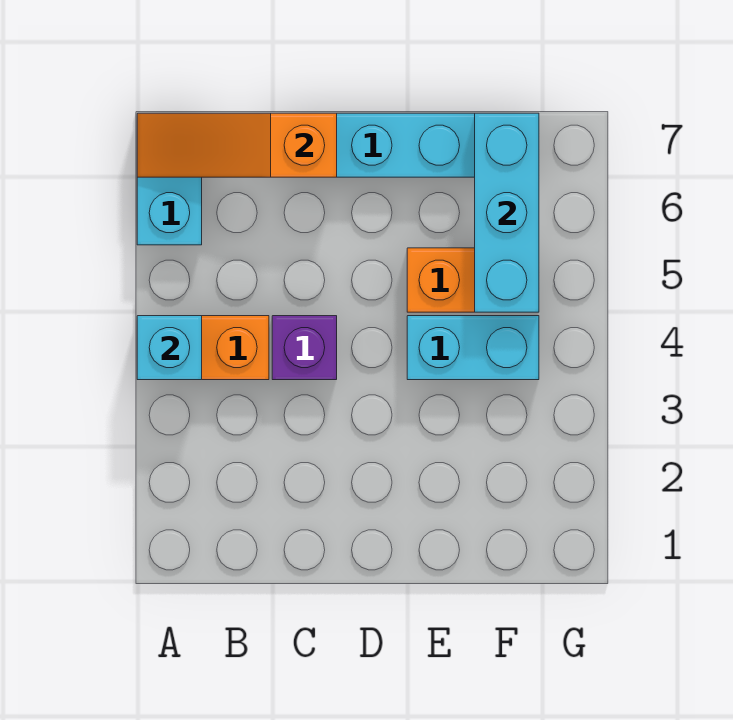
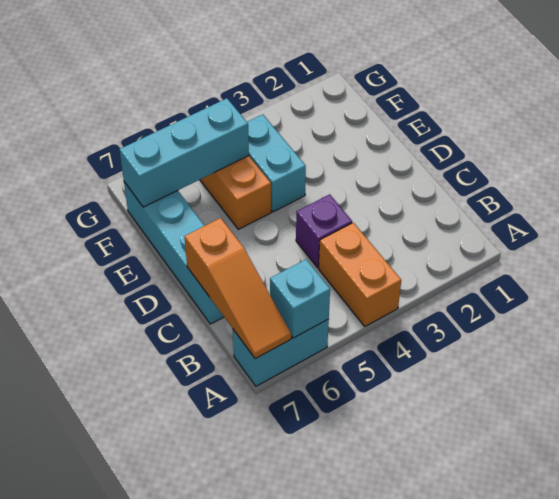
cyan brick A4 level 2 -> cyan brick A6 level 2

